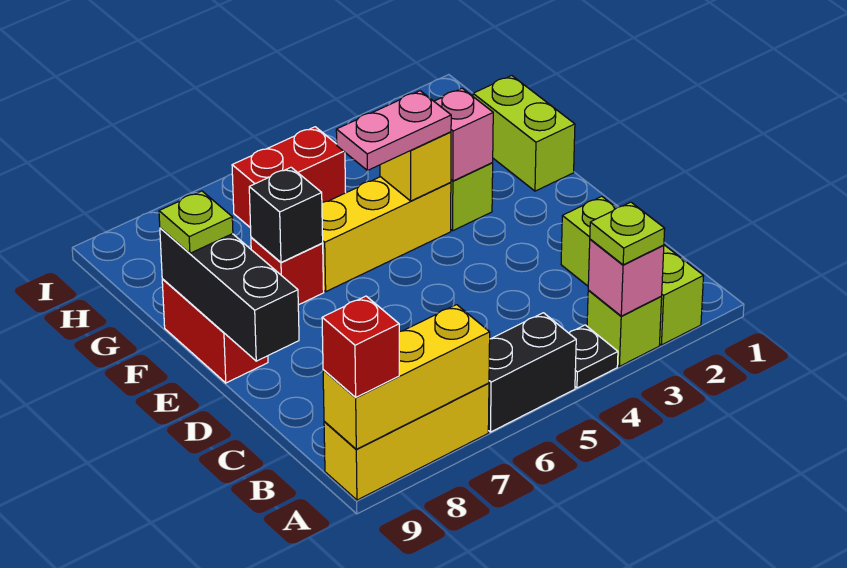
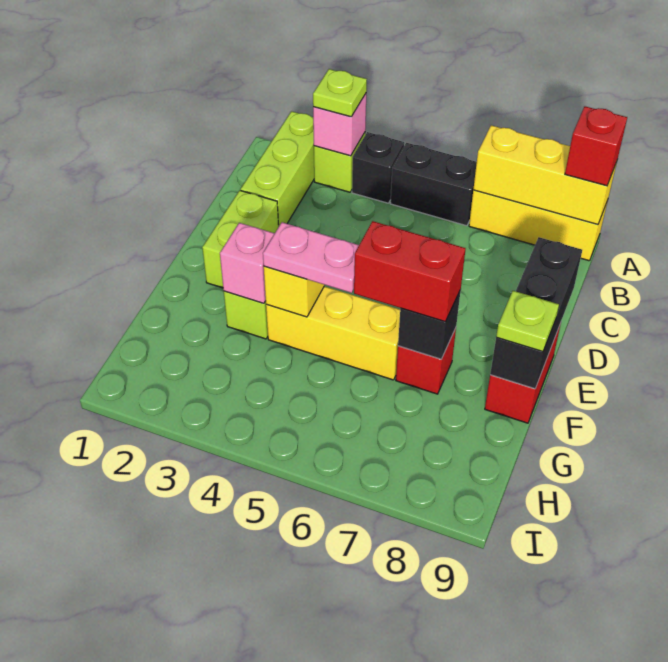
black plate A4 level 1 -> black brick A4 level 1
lime brick F1:G1 level 1 -> lime brick D2:E2 level 1
red brick H5:H6 level 1 -> red brick F6:F7 level 3

